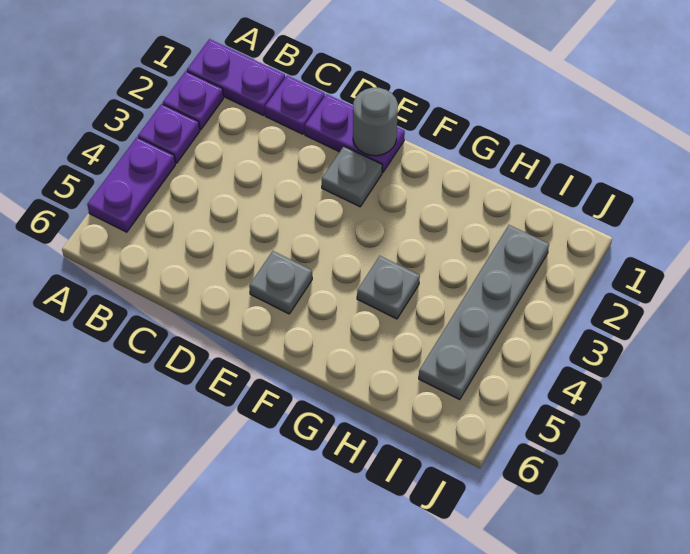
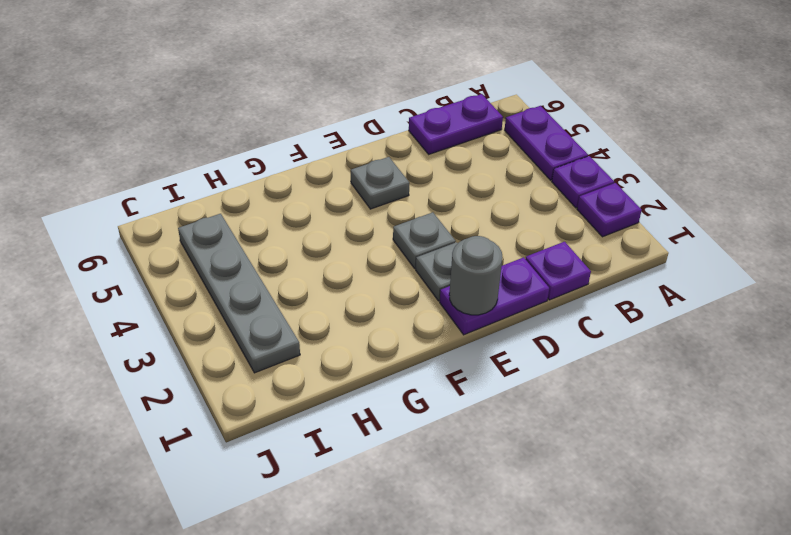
purple plate A1:B1 level 1 -> purple plate B6:C6 level 1
grey plate G4 level 1 -> grey plate E3 level 1

